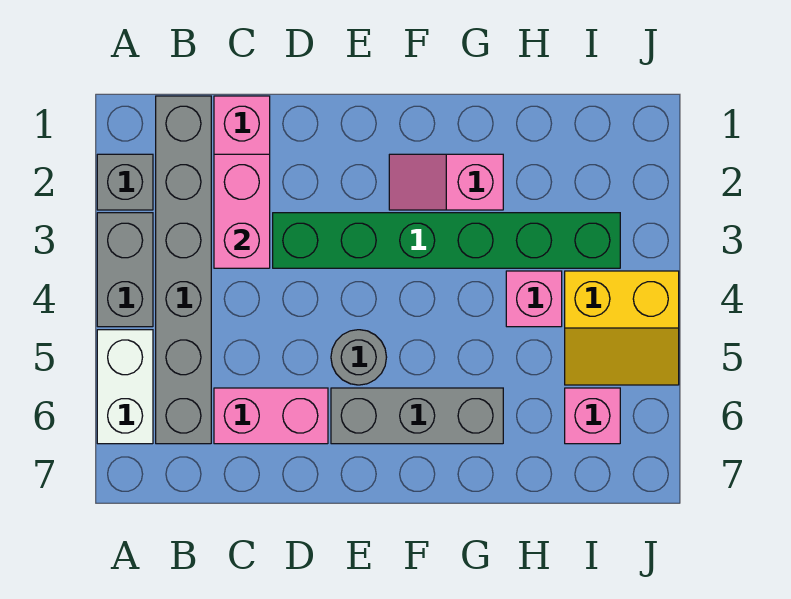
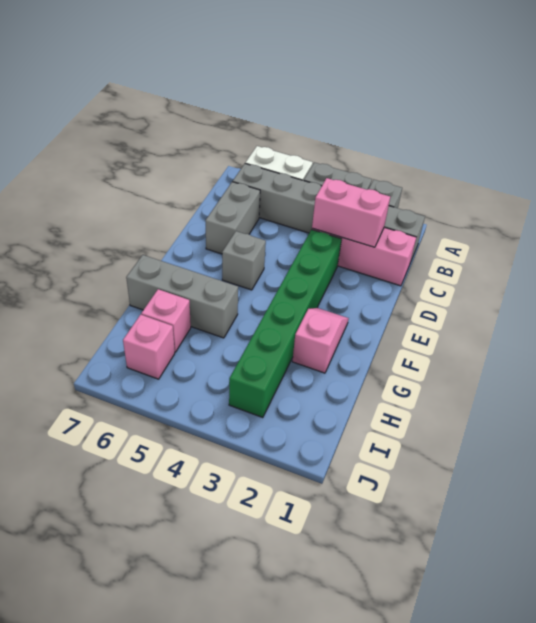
pink brick C6:D6 level 1 -> grey brick C6:D6 level 1
grey round brick E5 level 1 -> grey brick E5 level 1
grey brick E6:G6 level 1 -> grey brick G5:G7 level 1
pink brick H4 level 1 -> pink brick H6 level 1
yellow slope I4:J5 level 1 top 4 -> none

